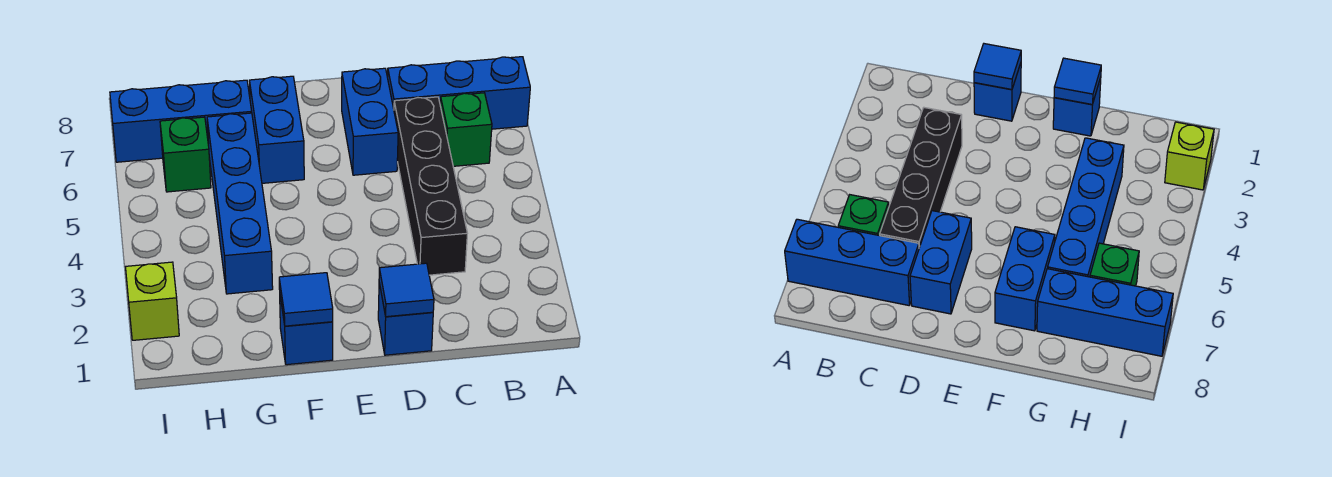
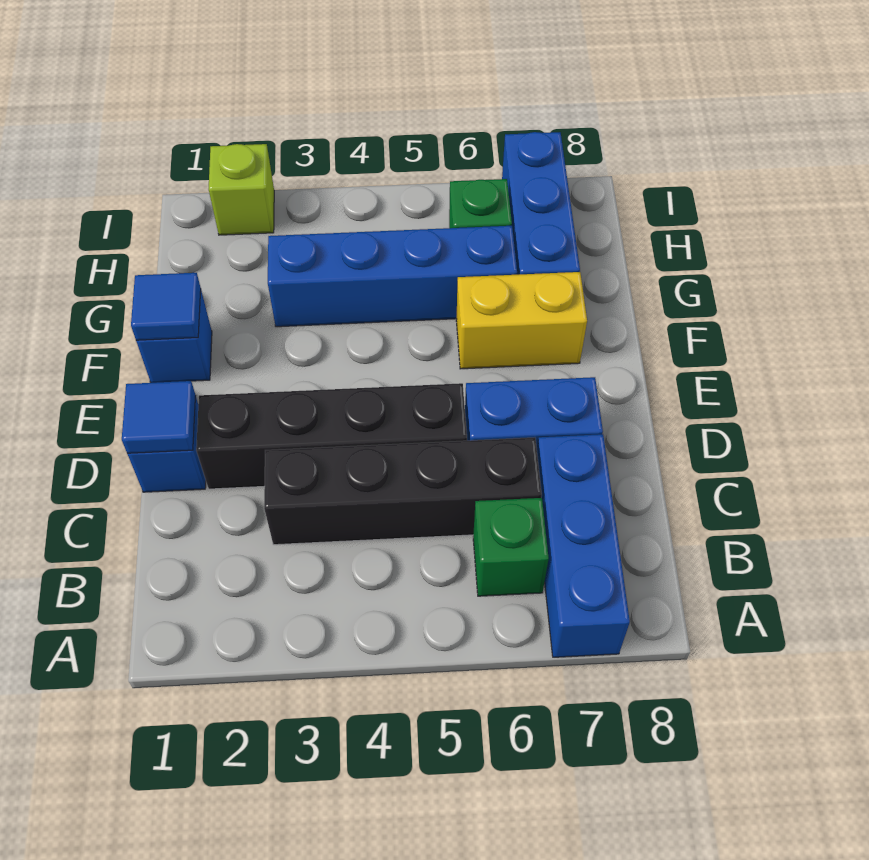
none -> black brick D2:D5 level 1
blue brick F6:F7 level 1 -> yellow brick F6:F7 level 1

